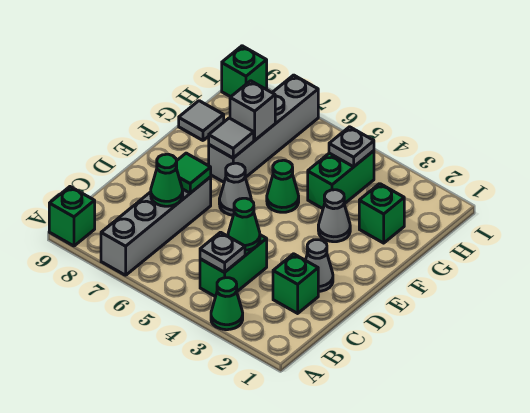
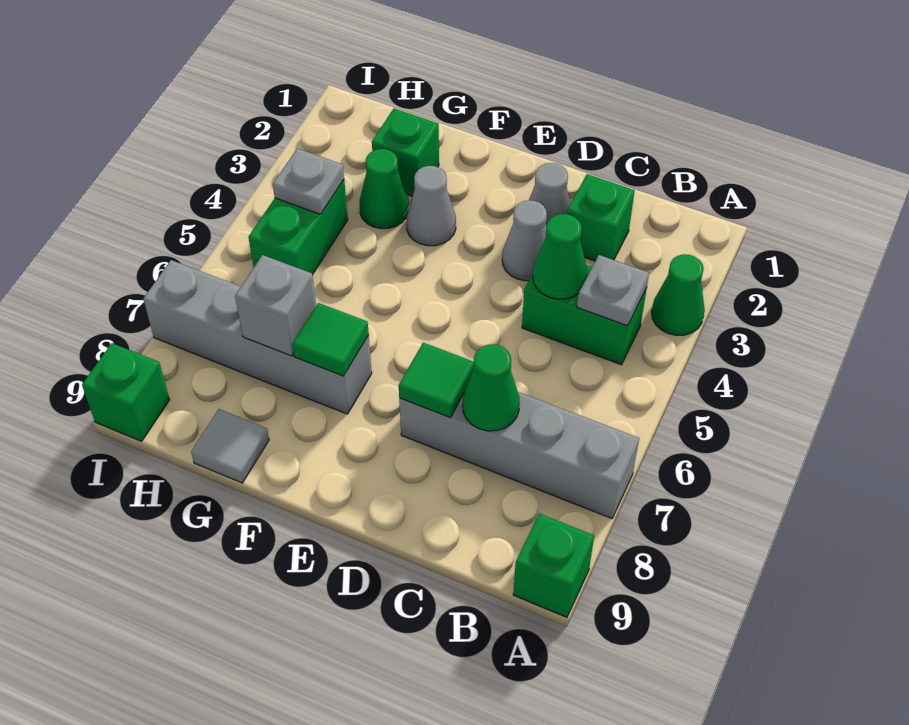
grey cone E6 level 1 -> grey cone D3 level 1
green cone F5 level 1 -> green cone G3 level 1
grey tile F7 level 2 -> green tile F7 level 2
green brick G4:H4 level 1 -> green brick H4:H5 level 1

